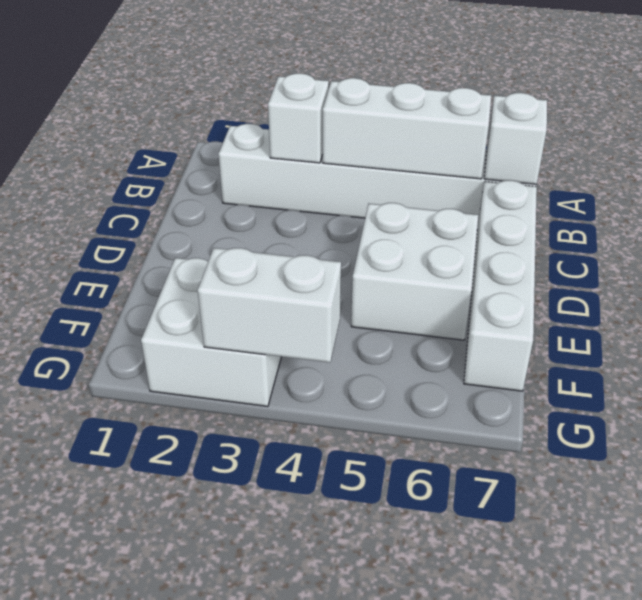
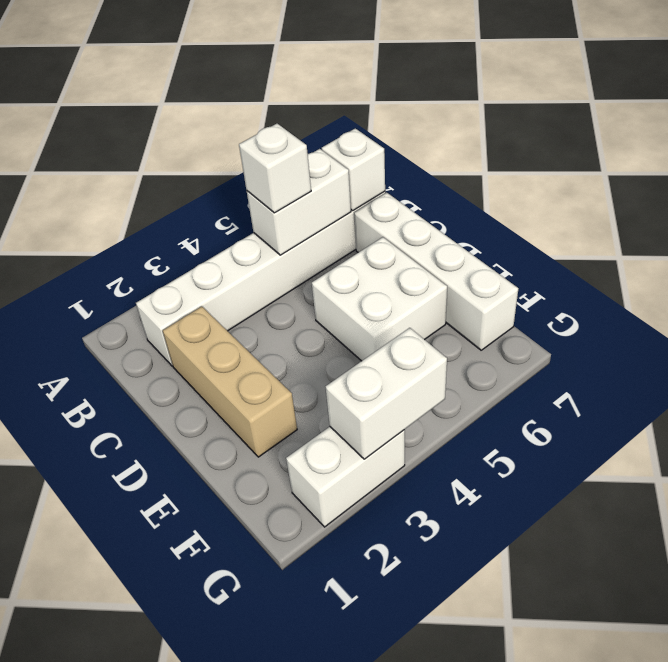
white brick B3 level 2 -> white brick B5 level 3
white brick B4:B6 level 2 -> white brick B5:B6 level 2
none -> tan brick C2:E2 level 1
white brick F2:G3 level 1 -> white brick G2:G3 level 1

